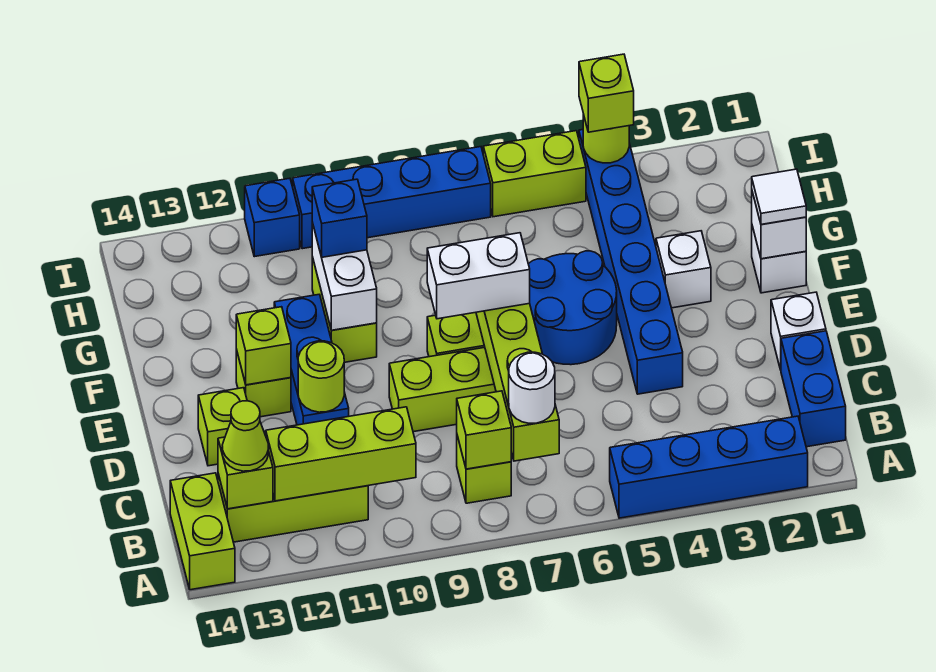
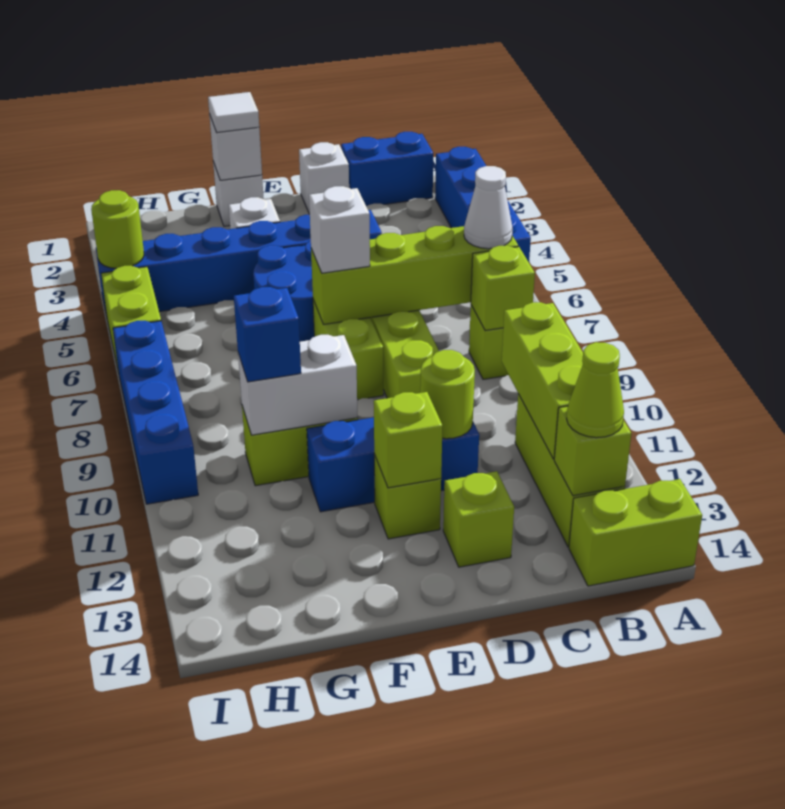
white round brick B7 level 3 -> white cone B7 level 3
white brick E7:E8 level 3 -> white brick E7 level 3
lime brick I4 level 3 -> none
blue brick I11 level 1 -> none

